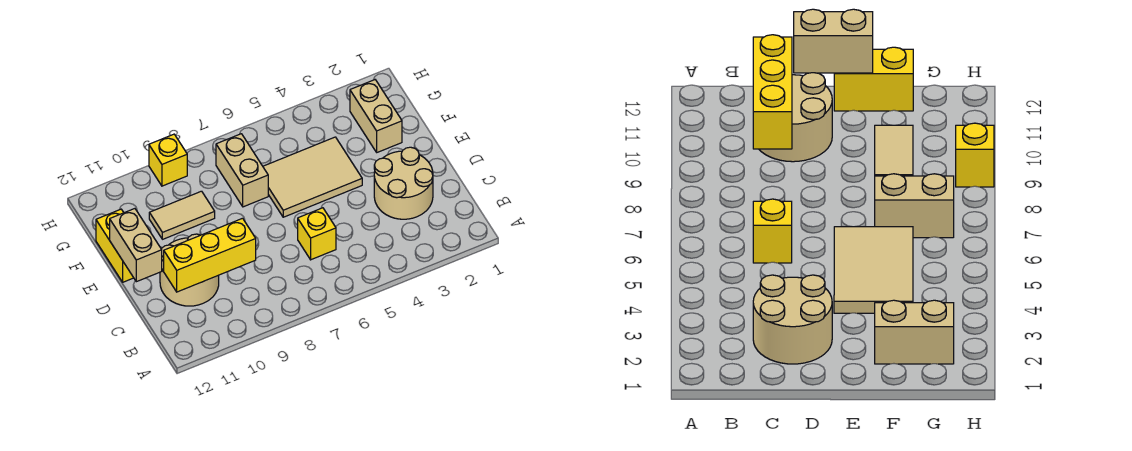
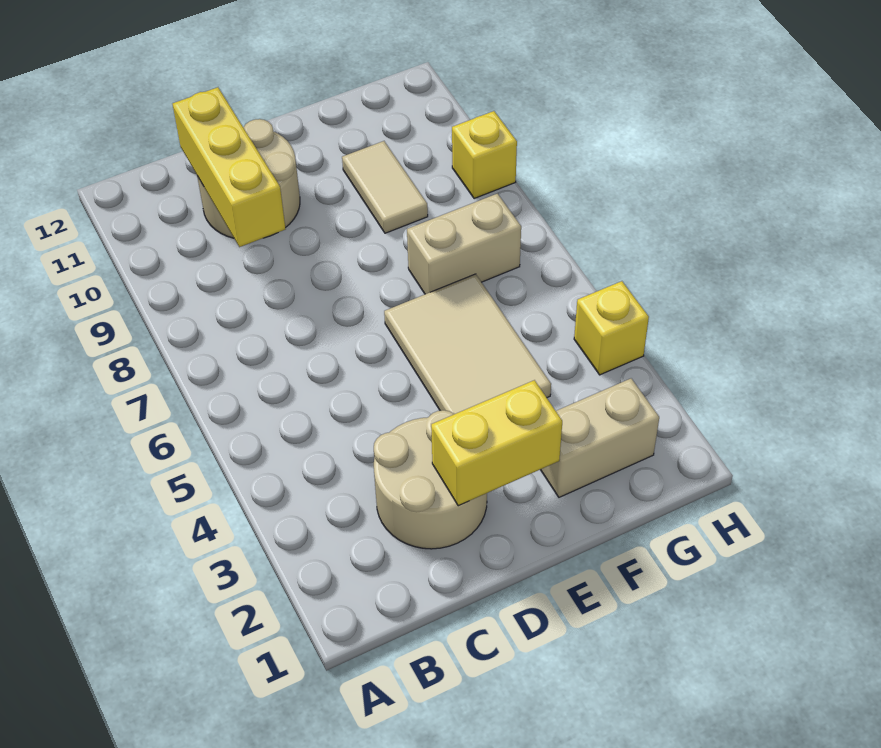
yellow brick C6 level 1 -> yellow brick H4 level 1
tan brick D12:E12 level 2 -> none
yellow brick E12:F12 level 1 -> yellow brick D2:E2 level 2

